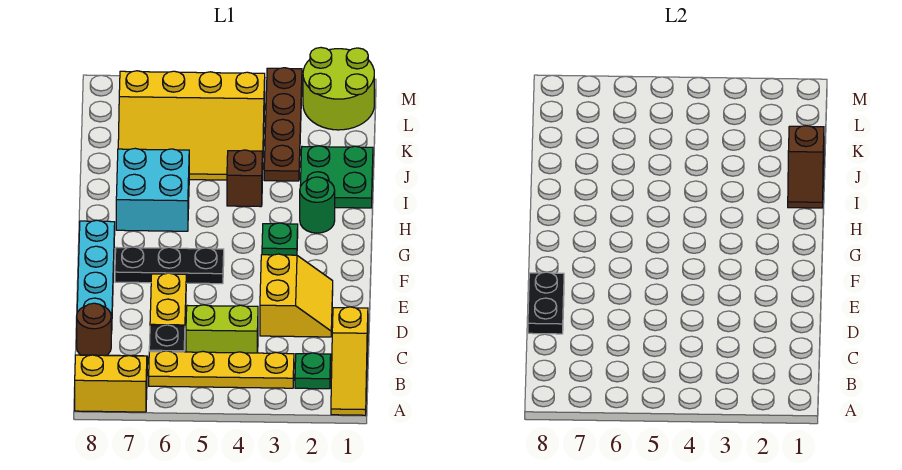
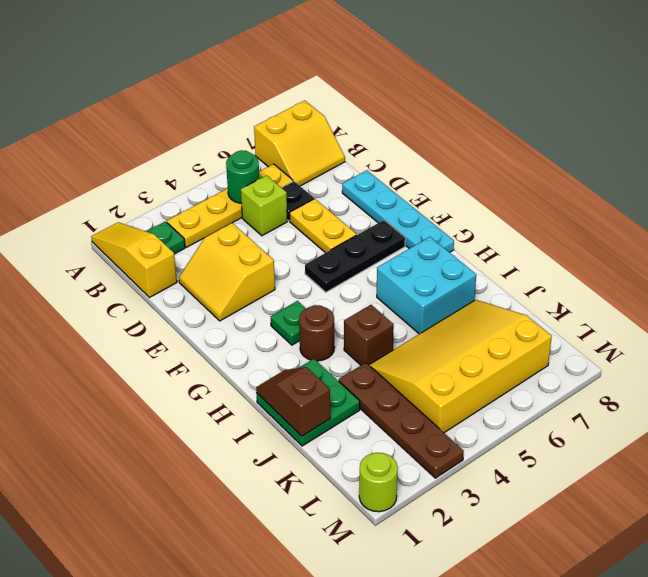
lime brick C4:C5 level 1 -> lime brick C5 level 1
brown round brick C8 level 1 -> brown round brick H3 level 1
black plate D8:E8 level 2 -> none
green round brick H2 level 1 -> green round brick B5 level 2
lime round brick L1:M2 level 1 -> lime round brick M1 level 1

